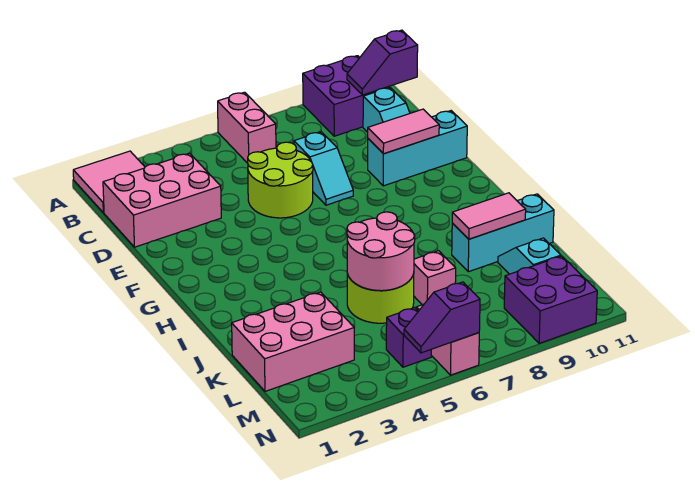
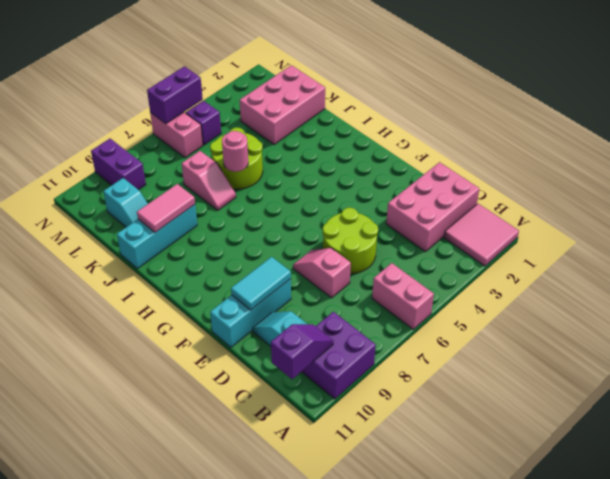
cyan slope D7:E7 level 1 top D -> pink slope D7:E7 level 1 top D
pink tile E9:E10 level 2 -> cyan tile E9:E10 level 2
pink round brick J5:K6 level 2 -> pink round brick J6 level 2
purple brick M9:N10 level 1 -> purple brick M9:N9 level 1
purple slope N5:N6 level 2 top 6 -> purple brick N5:N6 level 2

